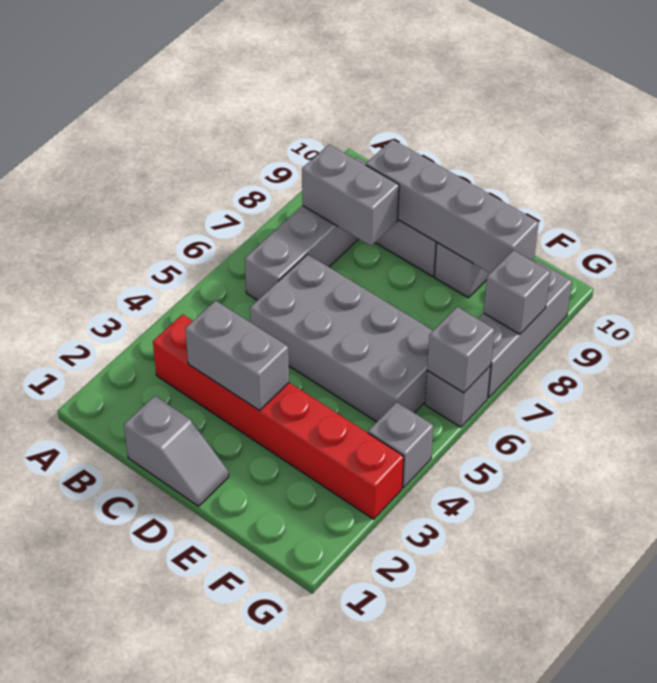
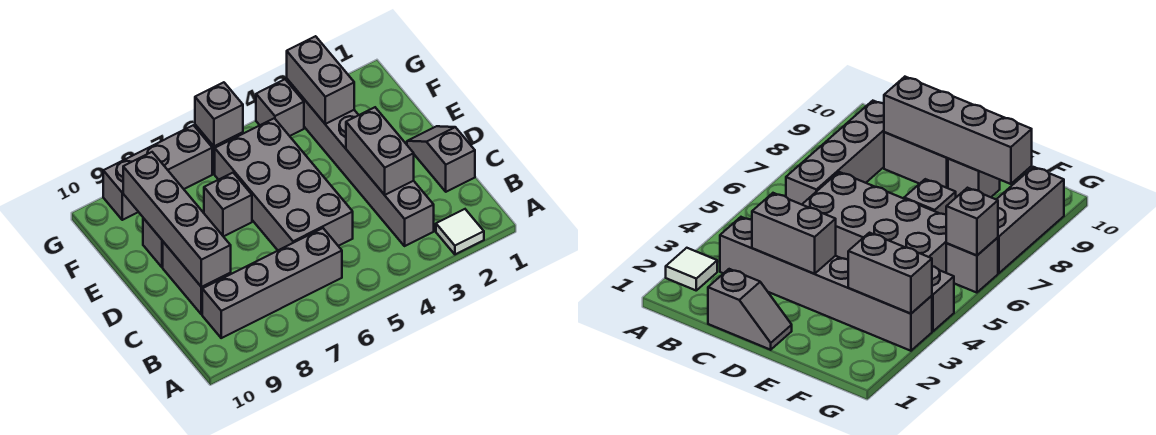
none -> white tile A2 level 1
red brick B3:G3 level 1 -> grey brick B3:G3 level 1
grey brick B8:C8 level 2 -> grey brick F3:G3 level 2
grey brick G8 level 2 -> grey brick E7 level 1

